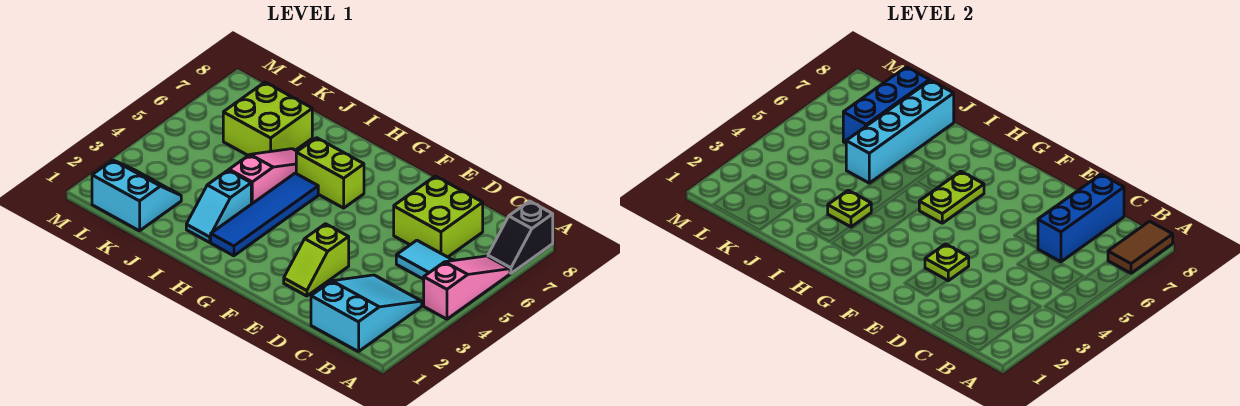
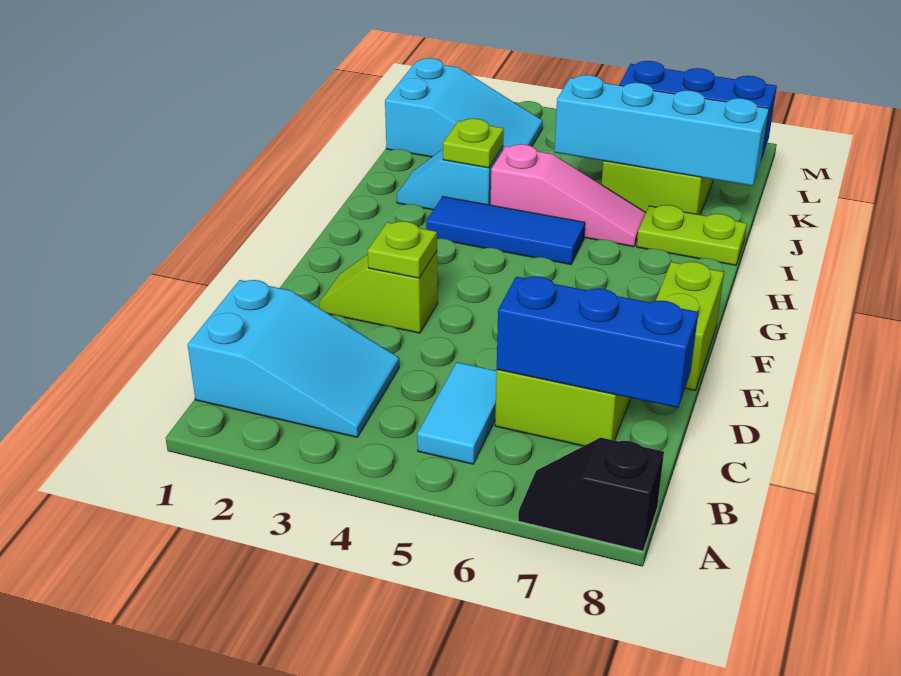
pink slope A4:A6 level 1 top 4 -> none
brown tile A7:A8 level 2 -> none
lime plate G5:G6 level 2 -> lime plate I7:I8 level 1
lime brick G6:H6 level 1 -> lime brick E8:F8 level 1
blue tile H2:H5 level 1 -> blue tile H3:H5 level 1
cyan slope K1:L2 level 1 top 1 -> cyan slope K1:L3 level 1 top 1

